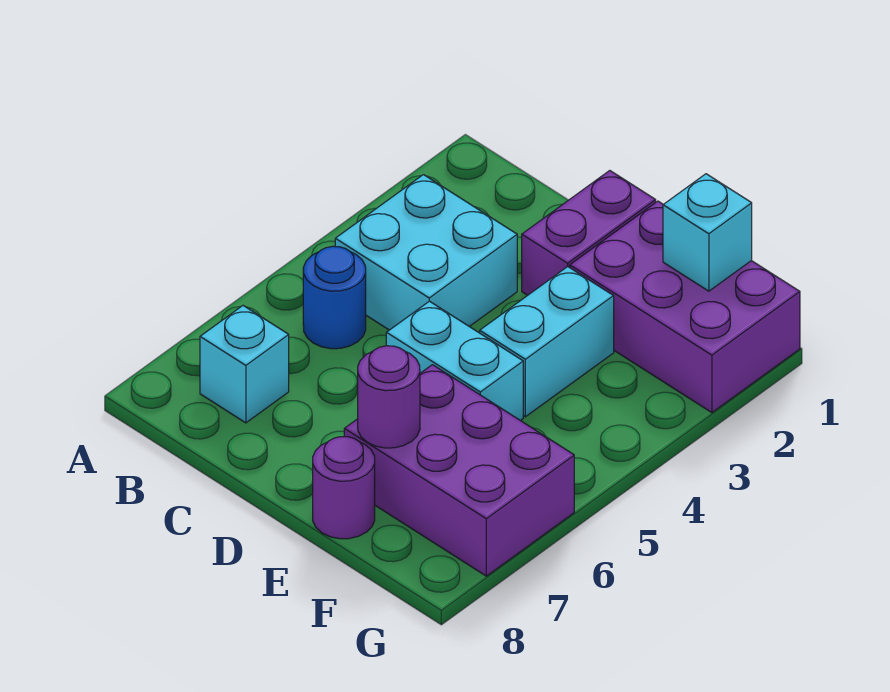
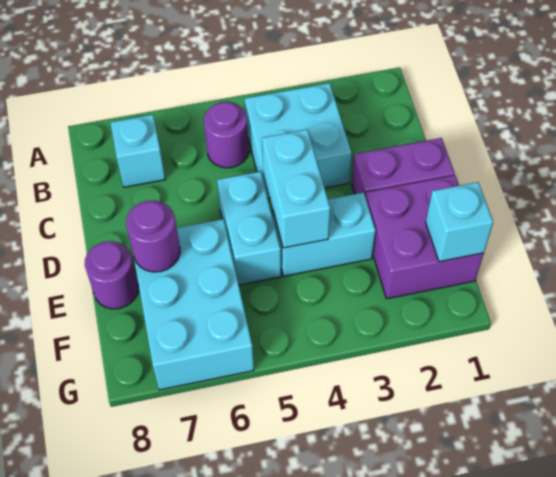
blue round brick B5 level 1 -> purple round brick B5 level 1
none -> cyan brick D4:E4 level 2
purple brick E1:G2 level 1 -> purple brick E1:F2 level 1
purple brick E6:G7 level 1 -> cyan brick E6:G7 level 1

